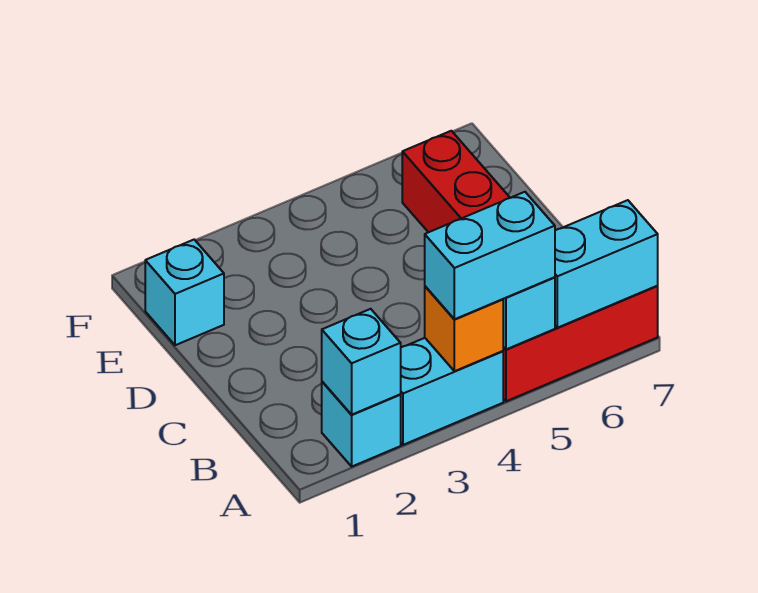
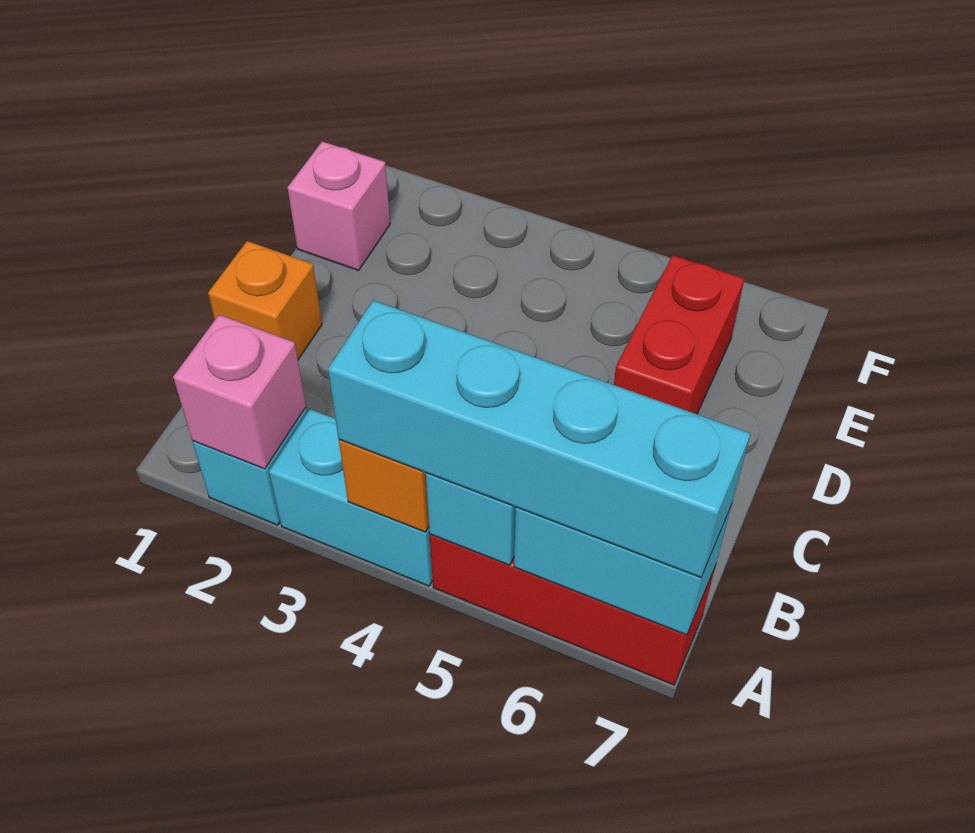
cyan brick A2 level 2 -> pink brick A2 level 2
cyan brick A4:A5 level 3 -> cyan brick A4:A7 level 3
none -> orange brick C1 level 1
cyan brick E1 level 1 -> pink brick E1 level 1

